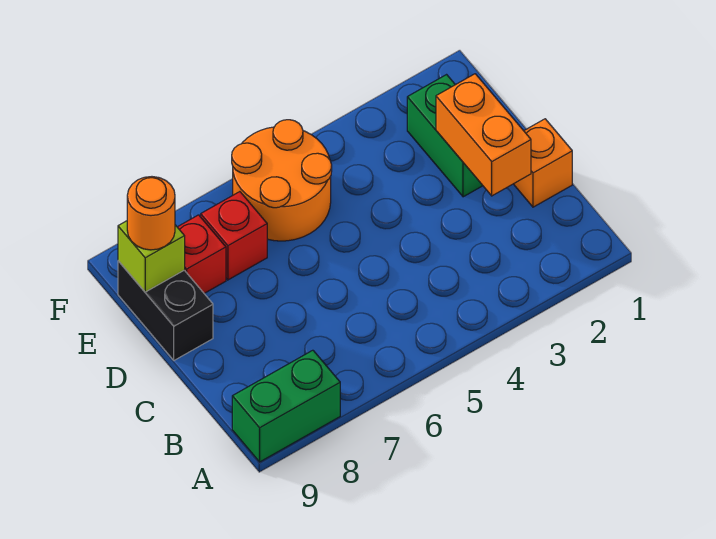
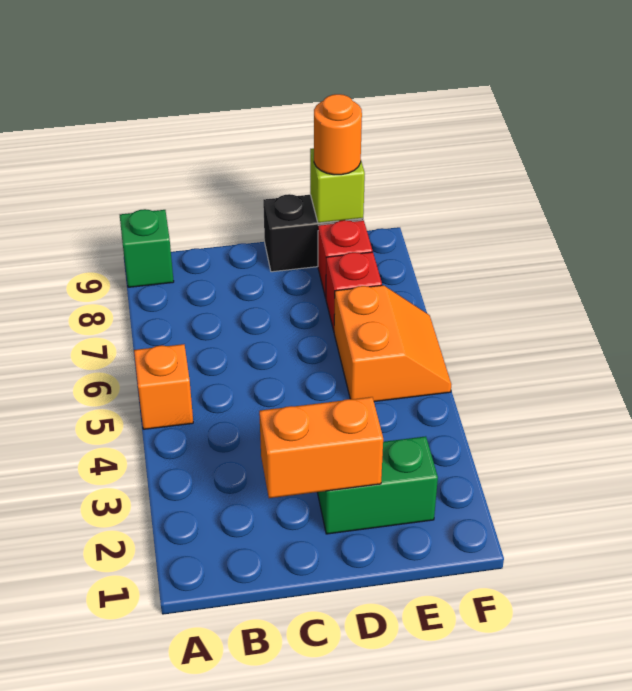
green brick A8:A9 level 1 -> green brick A9 level 1
orange brick C1 level 1 -> orange brick A5 level 1
orange round brick E5:F6 level 1 -> orange slope E5:F6 level 1 top E

